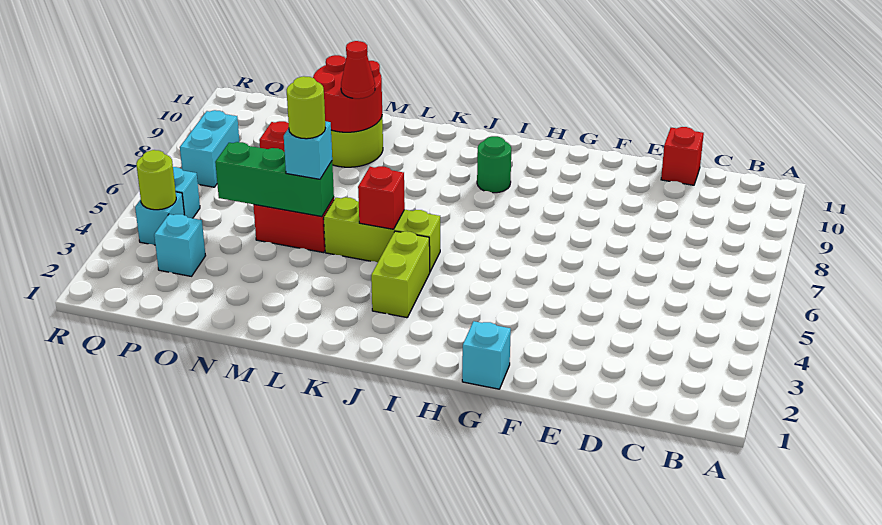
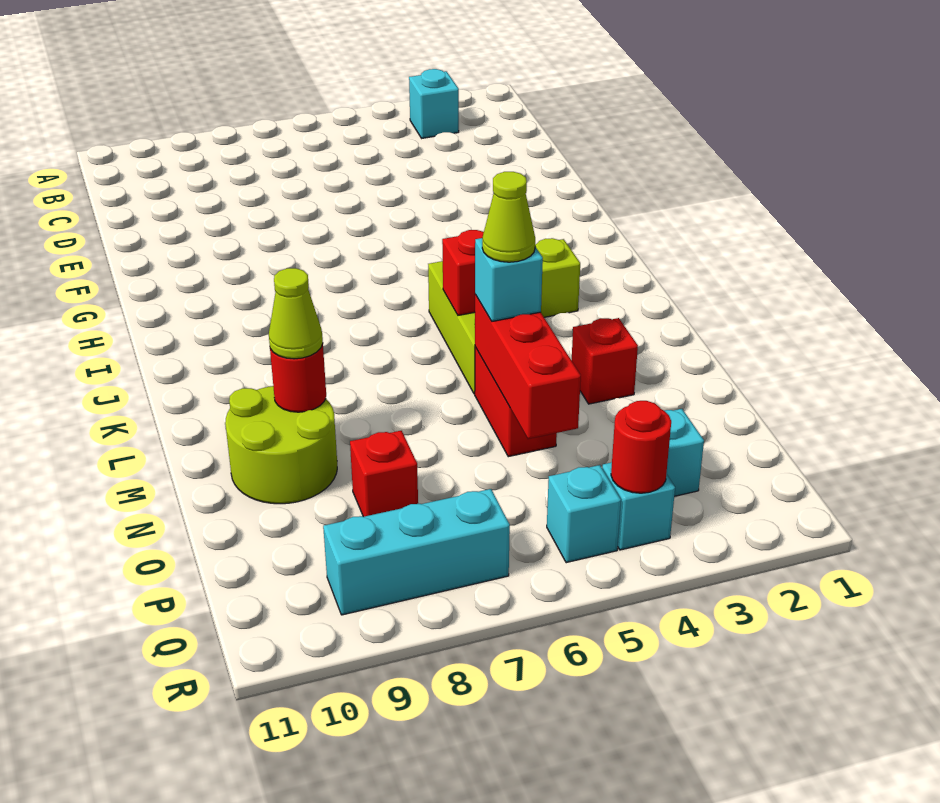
red brick D11 level 1 -> red brick M3 level 1
cyan brick G1 level 1 -> cyan brick B3 level 1
green round brick I9 level 1 -> none
green brick M5:O5 level 2 -> red brick M5:O5 level 2
lime round brick M5 level 4 -> lime cone M5 level 4
red round brick M9:N10 level 2 -> red round brick M9 level 2
red cone M9 level 3 -> lime cone M9 level 3
lime round brick Q4 level 2 -> red round brick Q4 level 2
cyan brick Q7:Q8 level 1 -> cyan brick Q7:Q9 level 1

